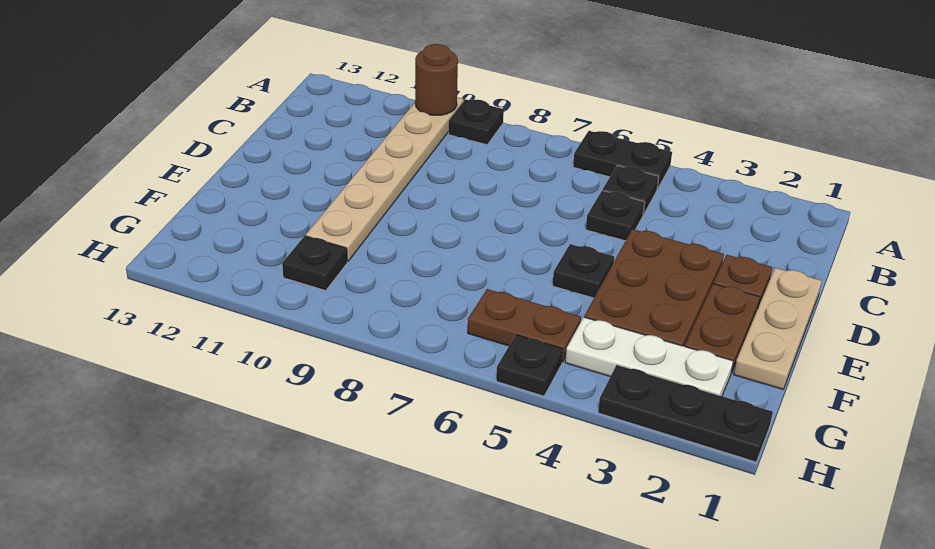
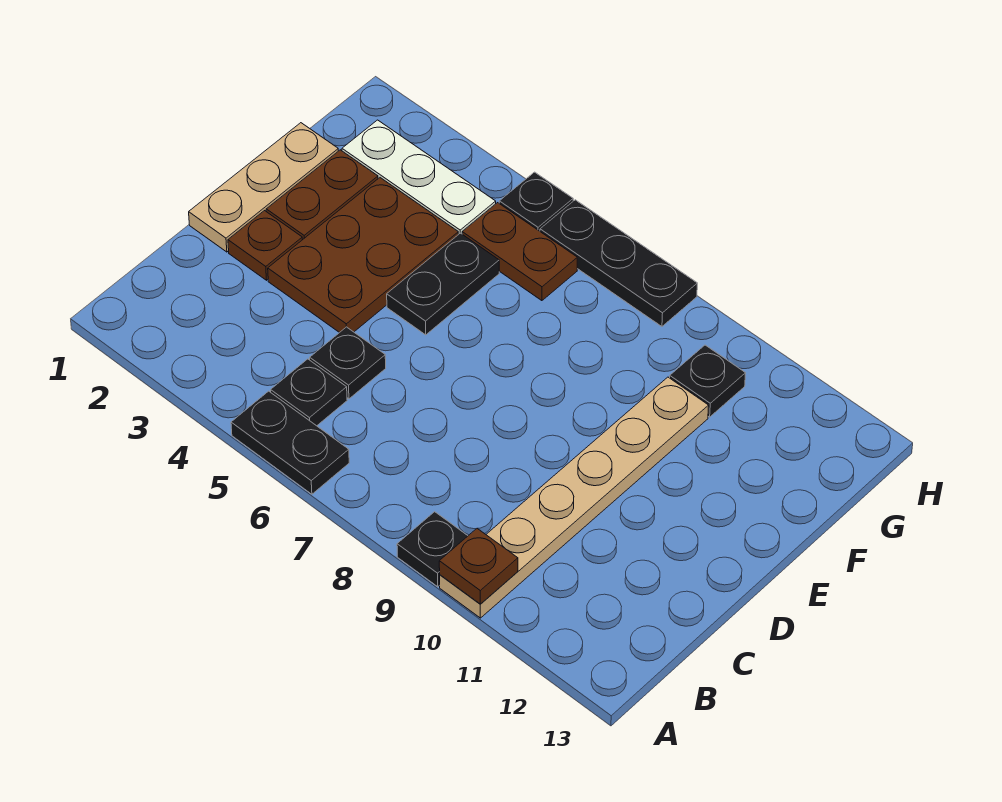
brown round brick A10 level 2 -> brown plate A10 level 2
black plate E5 level 1 -> black plate E5:F5 level 1
black plate H1:H3 level 1 -> black plate H6:H8 level 1

